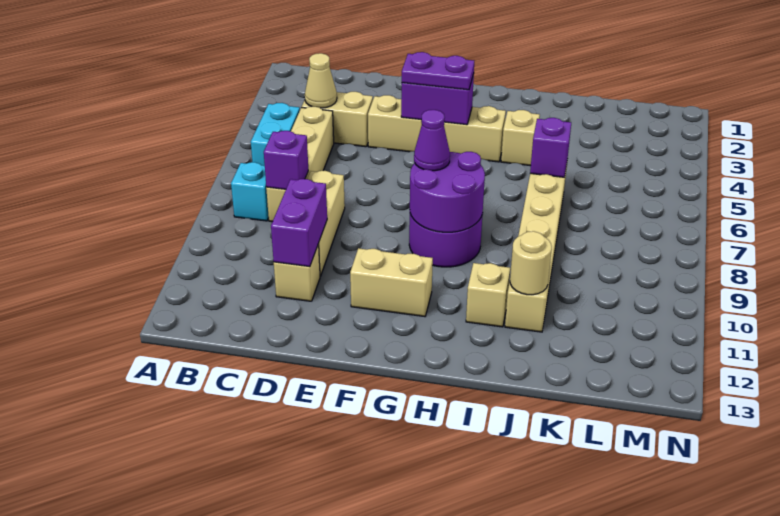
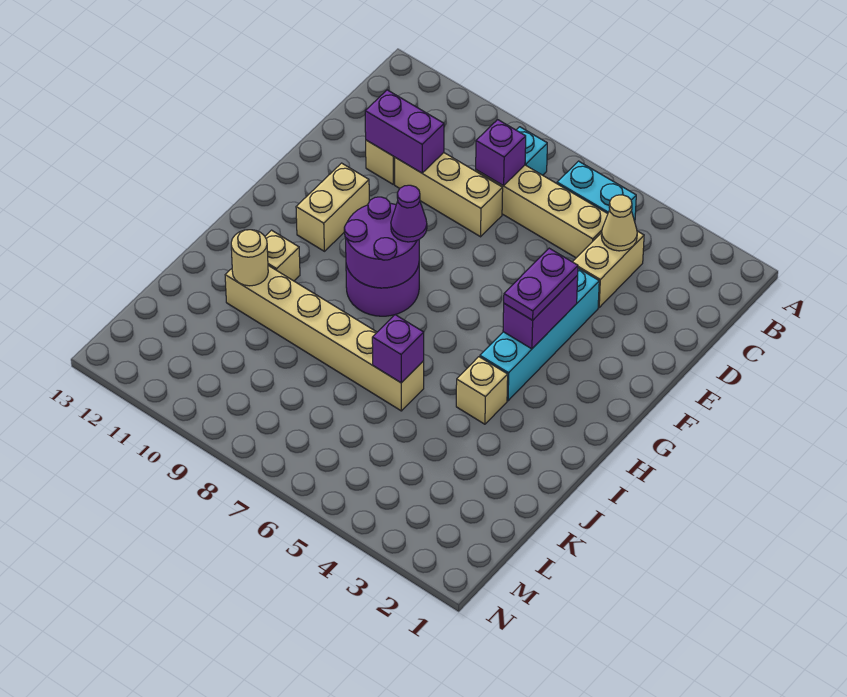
tan brick E4:H4 level 1 -> cyan brick E4:H4 level 1

